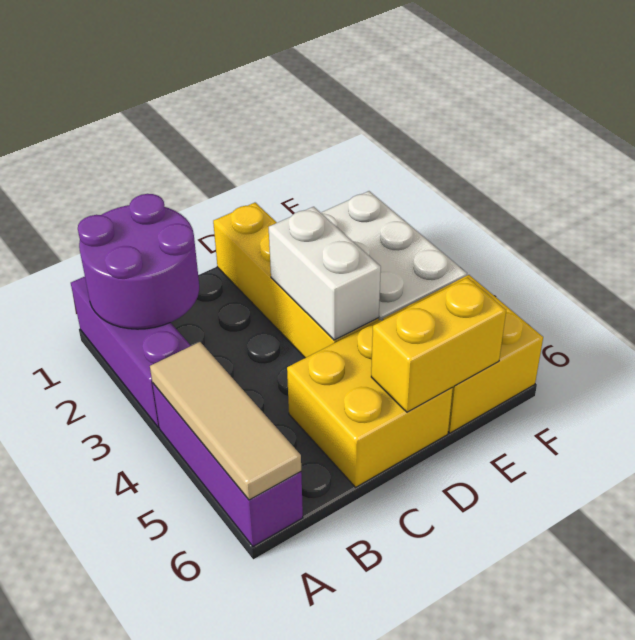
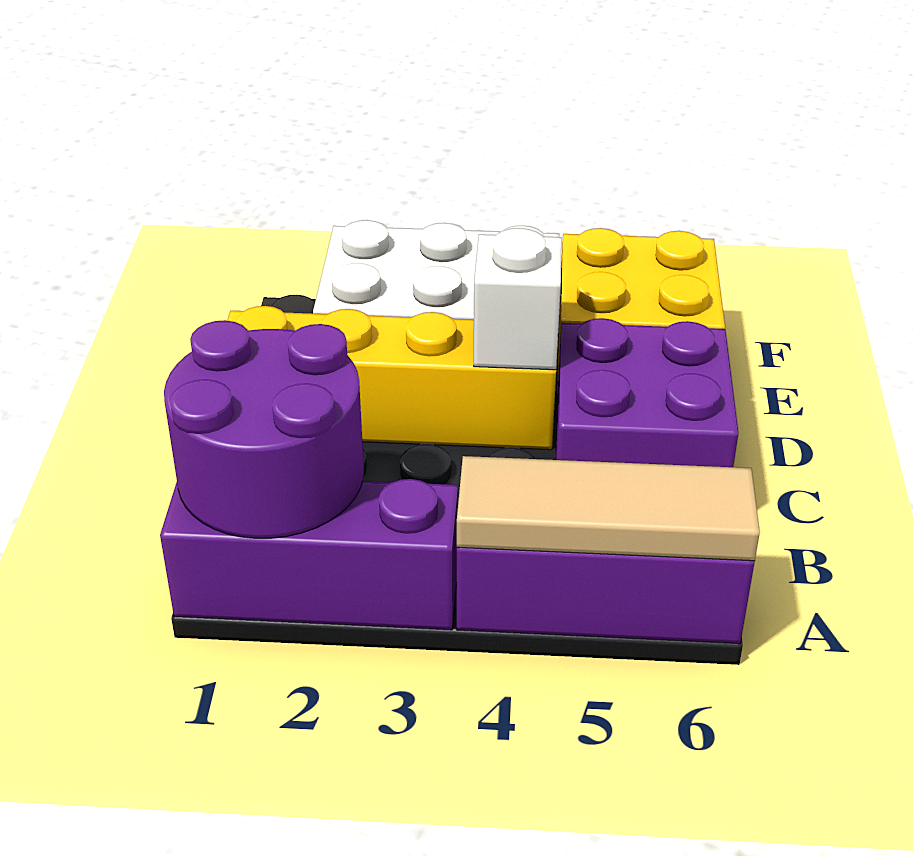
yellow brick C5:D6 level 1 -> purple brick C5:D6 level 1
white brick D3:D4 level 2 -> white brick D4 level 2
yellow brick D6:E6 level 2 -> none

